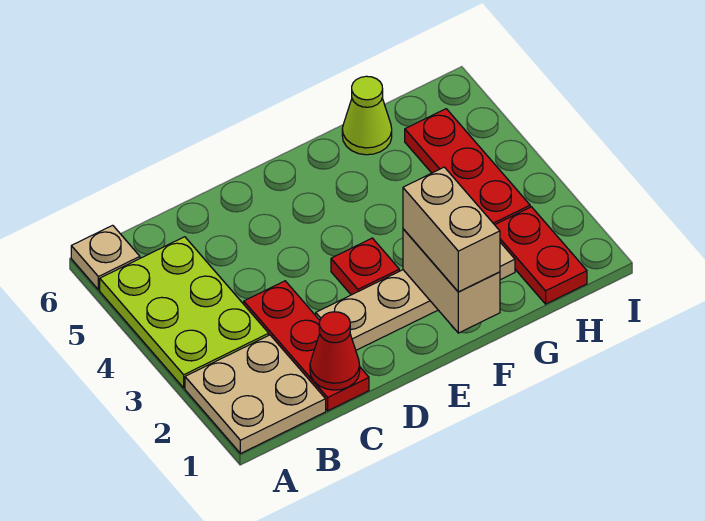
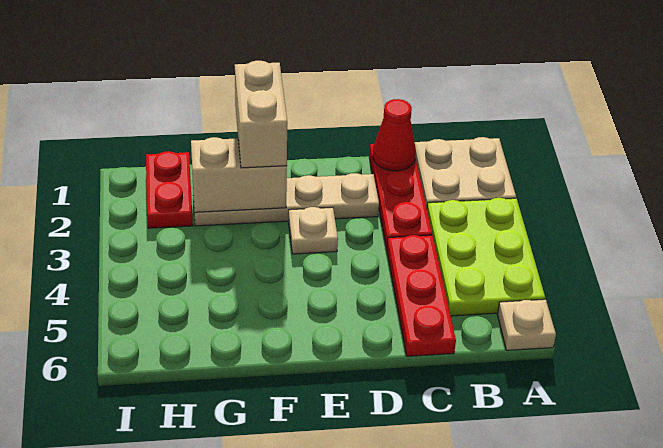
red plate E3 level 1 -> tan plate E3 level 1
tan brick F1:F2 level 2 -> tan brick F2:G2 level 2
lime cone G6 level 1 -> none
red plate H3:H5 level 1 -> red plate C4:C6 level 1

